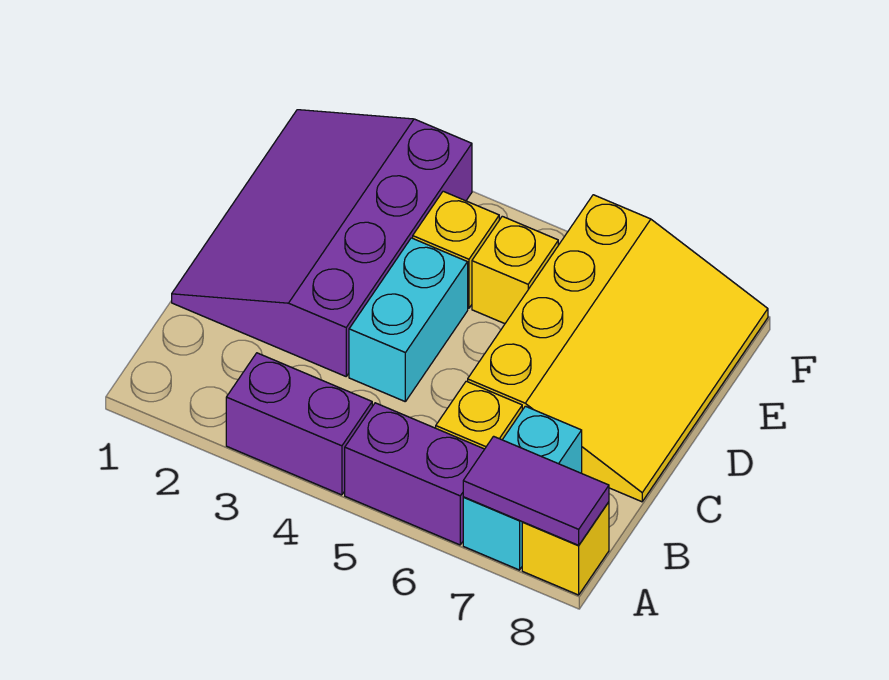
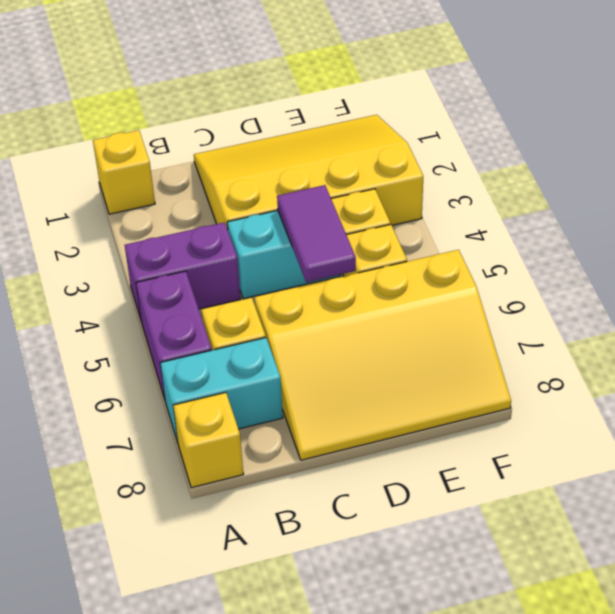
none -> yellow brick A1 level 1
purple brick A3:A4 level 1 -> purple brick A4:B4 level 1
purple tile A7:A8 level 2 -> purple tile D4:D5 level 2
purple slope C1:F3 level 1 top 3 -> yellow slope C1:F3 level 1 top 3

